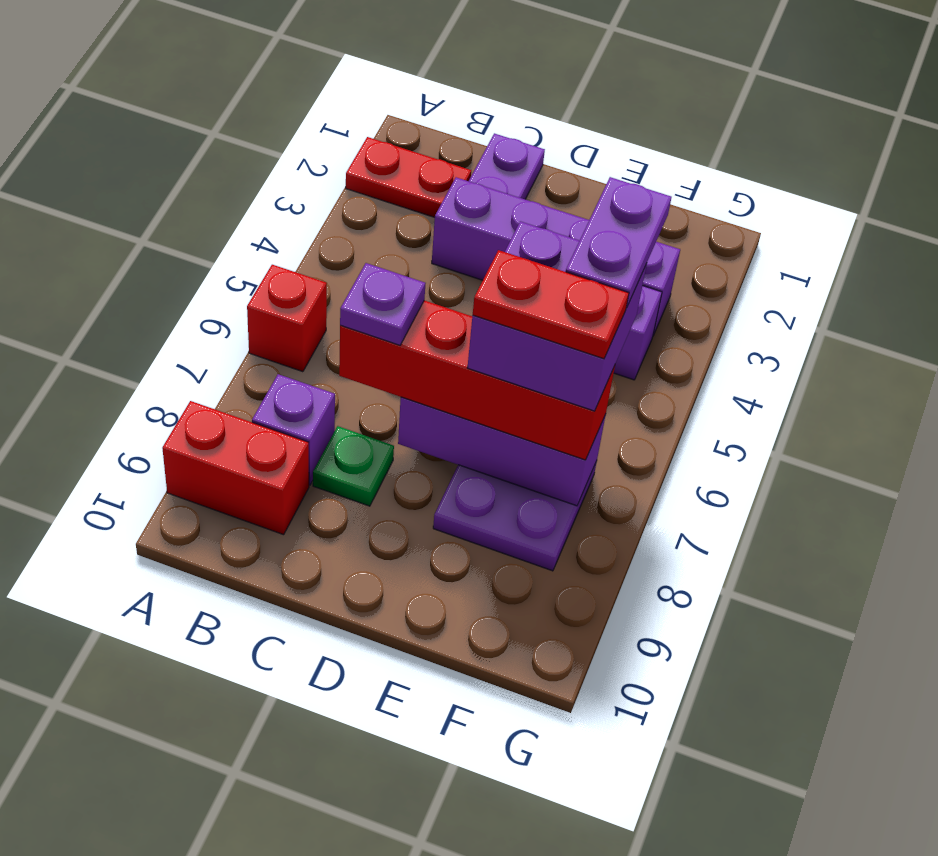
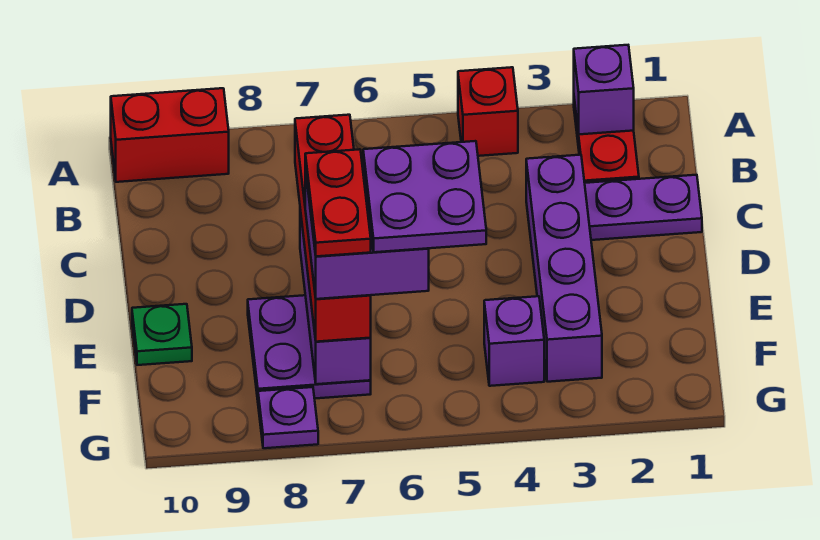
red brick A6 level 1 -> red brick A4 level 1
red brick A9:B9 level 1 -> red brick A9:A10 level 1
purple brick B8 level 1 -> purple brick A2 level 2
purple plate C7 level 4 -> purple plate G8 level 1
green plate C8 level 1 -> green plate E10 level 1
purple plate F5:F6 level 5 -> purple plate E5:F6 level 5

